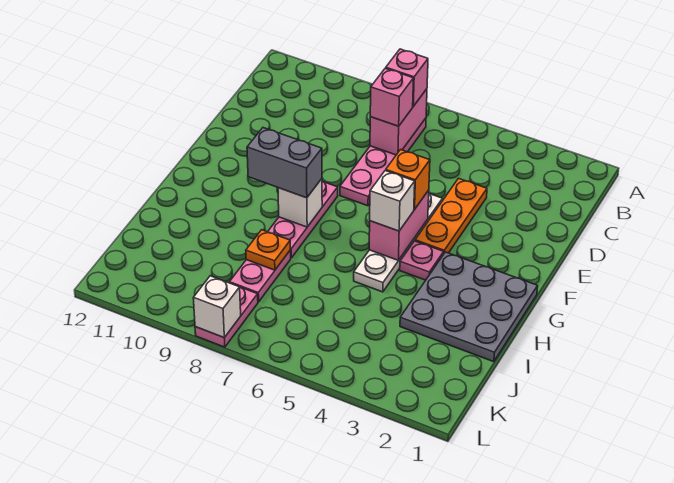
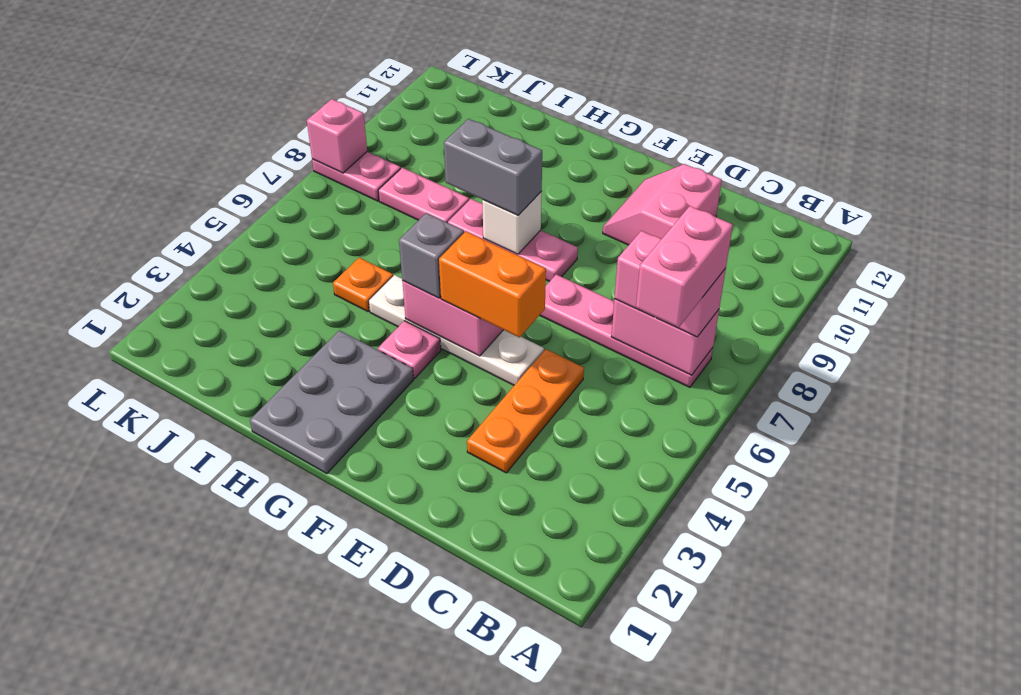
none -> pink brick B6:B7 level 4
orange plate D4:F4 level 1 -> orange plate D3:D5 level 1
none -> pink slope D10:E11 level 1 top D
orange brick F5 level 3 -> orange brick E5:F5 level 3
grey plate G1:I3 level 1 -> grey plate G1:H3 level 1
white brick G5 level 3 -> grey brick G5 level 3
grey brick G8:G9 level 3 -> grey brick G8:H8 level 3
orange plate I8 level 2 -> orange plate I5 level 1
white brick L8 level 2 -> pink brick L8 level 2

